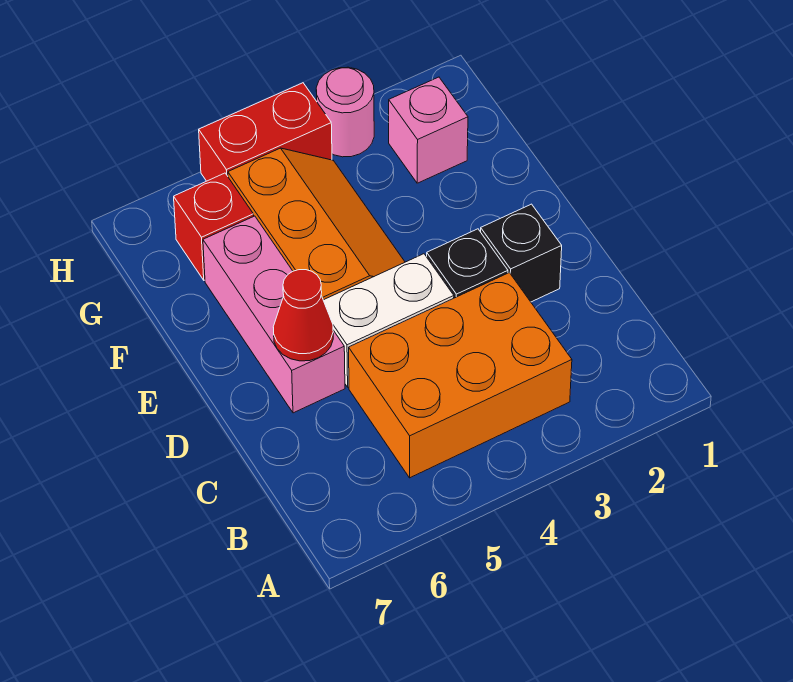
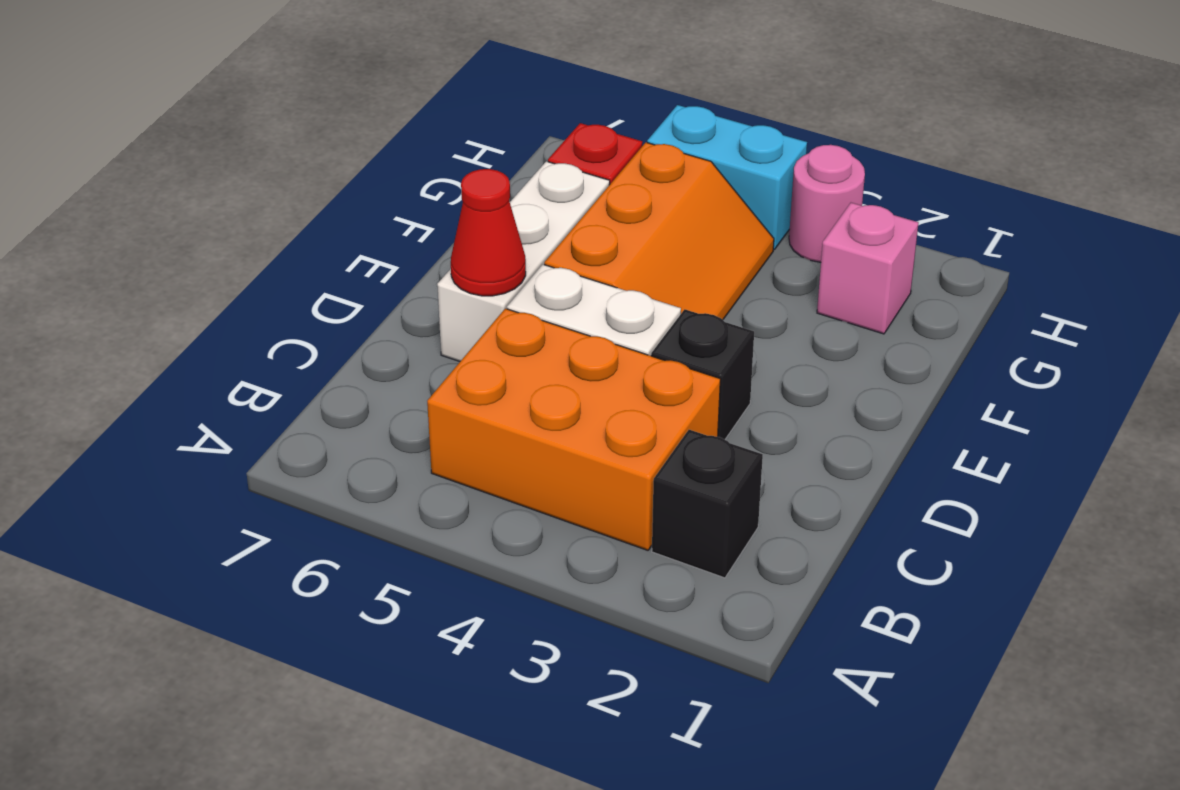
black brick D2 level 1 -> black brick B2 level 1
pink brick D6:F6 level 1 -> white brick D6:F6 level 1
red brick H4:H5 level 1 -> cyan brick H4:H5 level 1

